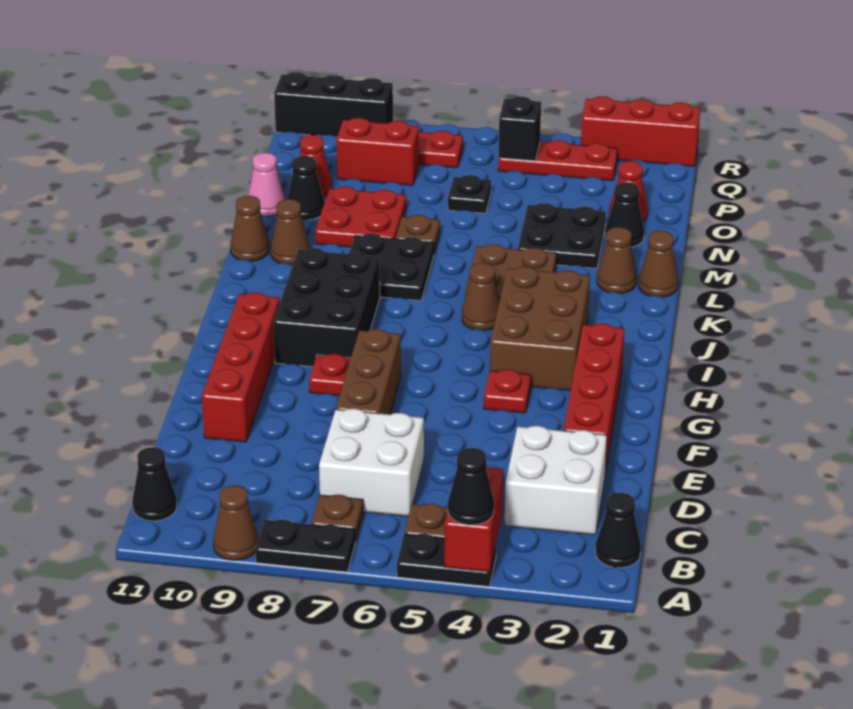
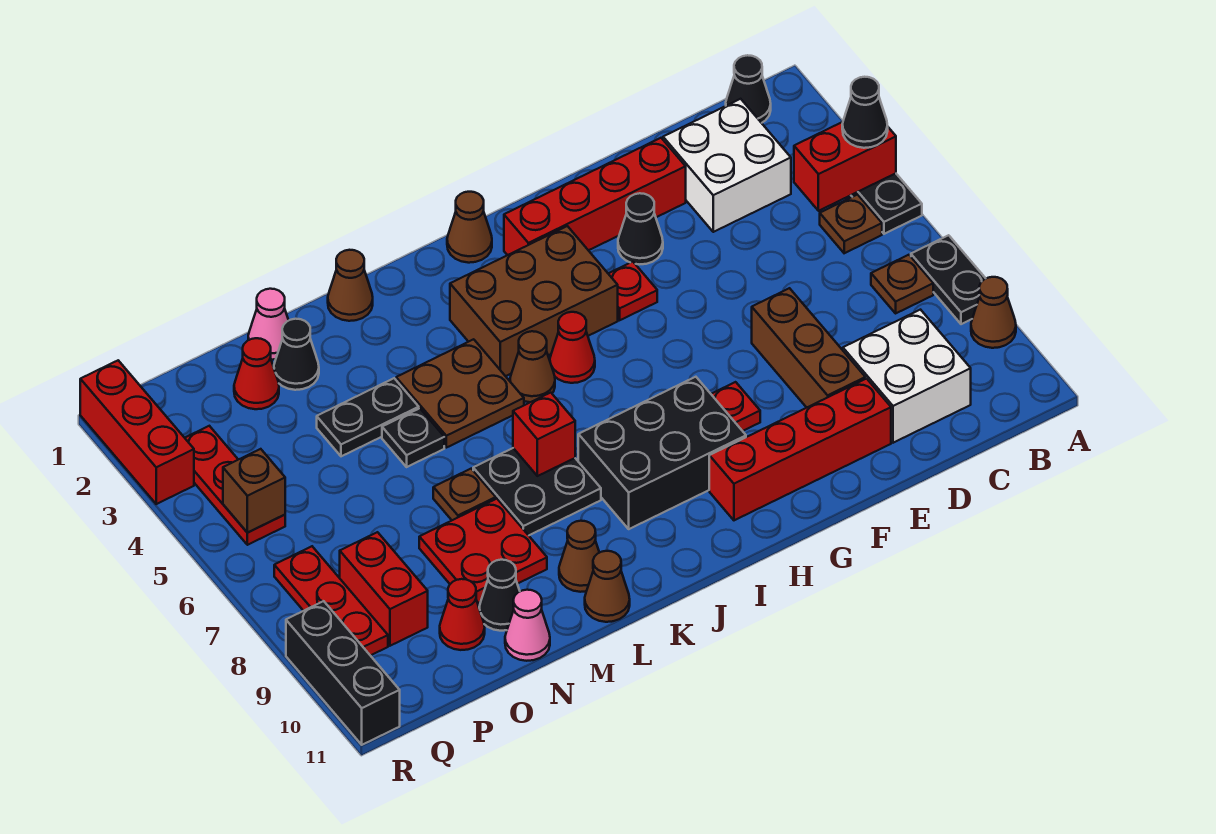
black cone B11 level 1 -> black cone F3 level 1
white brick C6:D7 level 1 -> white brick C9:D10 level 1
brown brick E7:G7 level 1 -> brown brick E7:E9 level 1
none -> red cone I5 level 1
none -> red brick K7 level 2
brown cone L2 level 1 -> brown cone I1 level 1
black plate M3:N4 level 1 -> black plate M4:N4 level 1
none -> pink cone N1 level 1
black plate O6 level 1 -> black plate M5 level 1
black brick Q5 level 2 -> brown brick Q5 level 2

